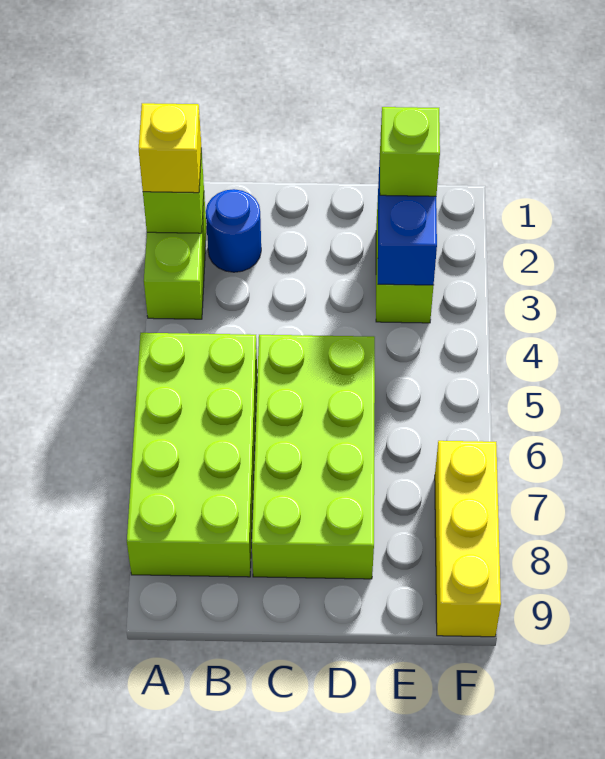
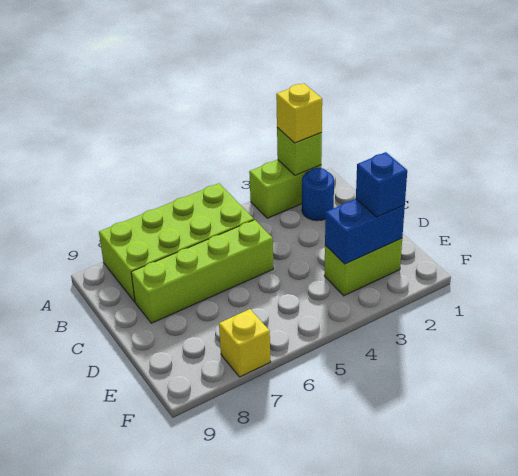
lime brick C5:D8 level 1 -> lime brick C5:C8 level 1
lime brick E2 level 3 -> blue brick E2 level 3
yellow brick F7:F9 level 1 -> yellow brick F7 level 1

